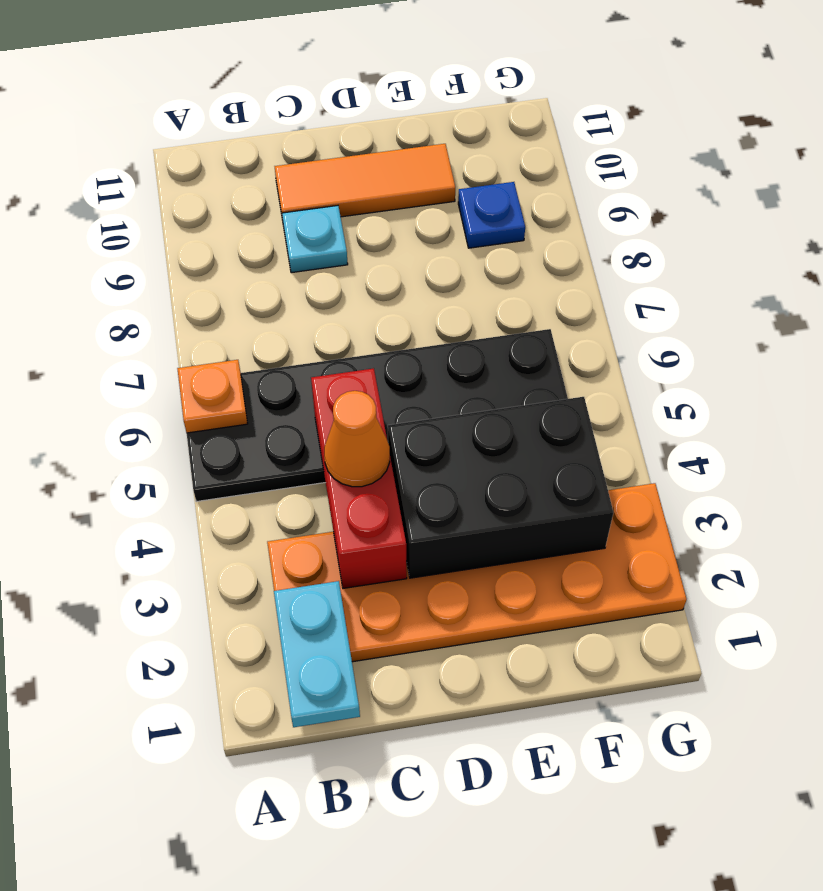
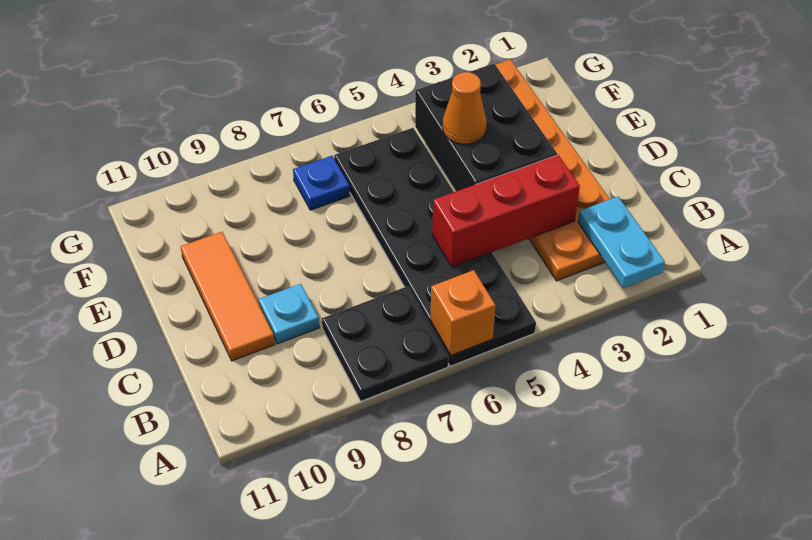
orange plate A6 level 2 -> orange brick A6 level 2
none -> black plate A7:B8 level 1
cyan plate B1:B2 level 2 -> cyan plate A2:B2 level 2
orange cone C4 level 3 -> orange cone E4 level 3
blue plate F9 level 1 -> blue plate F7 level 1

